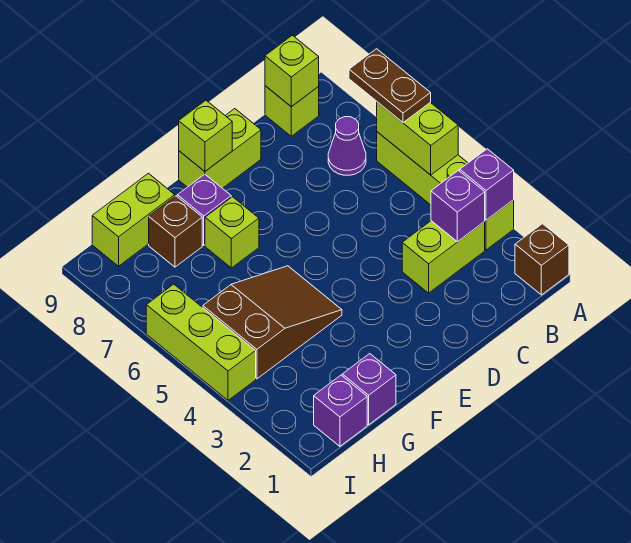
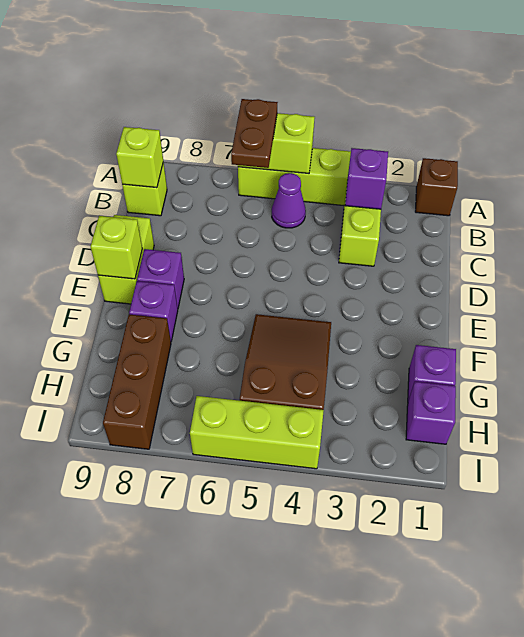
purple brick A3 level 2 -> purple brick E8 level 1
brown plate A6:A7 level 3 -> brown plate A6:B6 level 3
purple cone B7 level 1 -> purple cone B5 level 1
lime brick F7 level 1 -> none
brown brick G8 level 1 -> brown brick G8:I8 level 1
lime brick G9:H9 level 1 -> none

